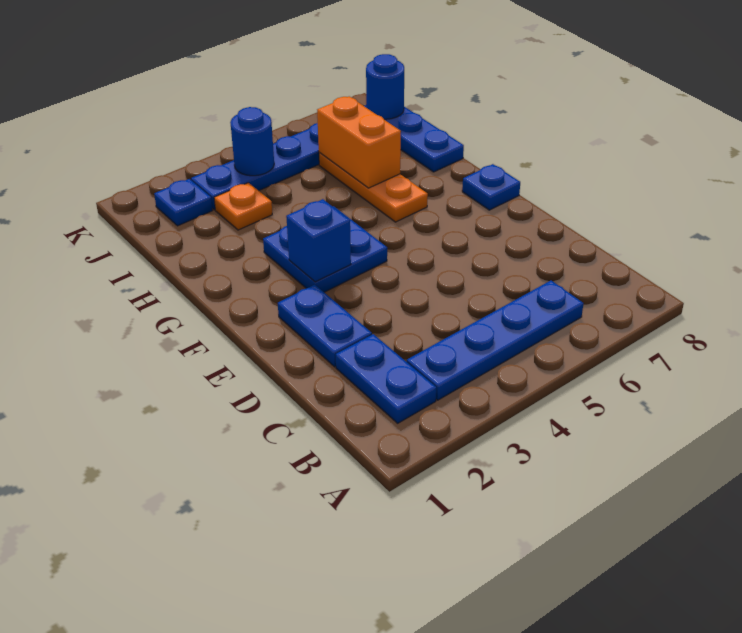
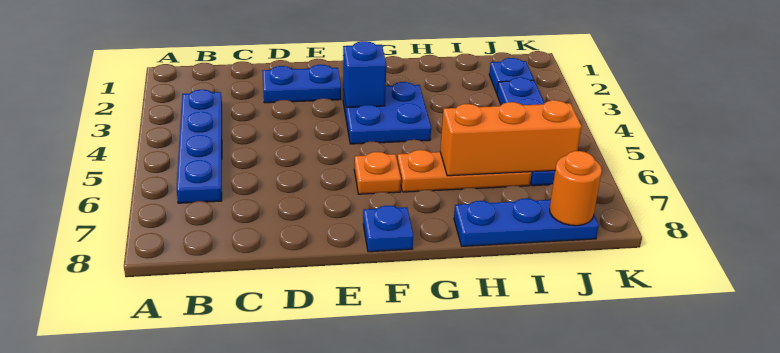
blue plate B2:C2 level 1 -> none
orange brick H6:I6 level 2 -> orange brick H6:J6 level 2
orange plate I3 level 1 -> orange plate F6 level 1
blue round brick J4 level 2 -> none
blue round brick J8 level 2 -> orange round brick J8 level 2

